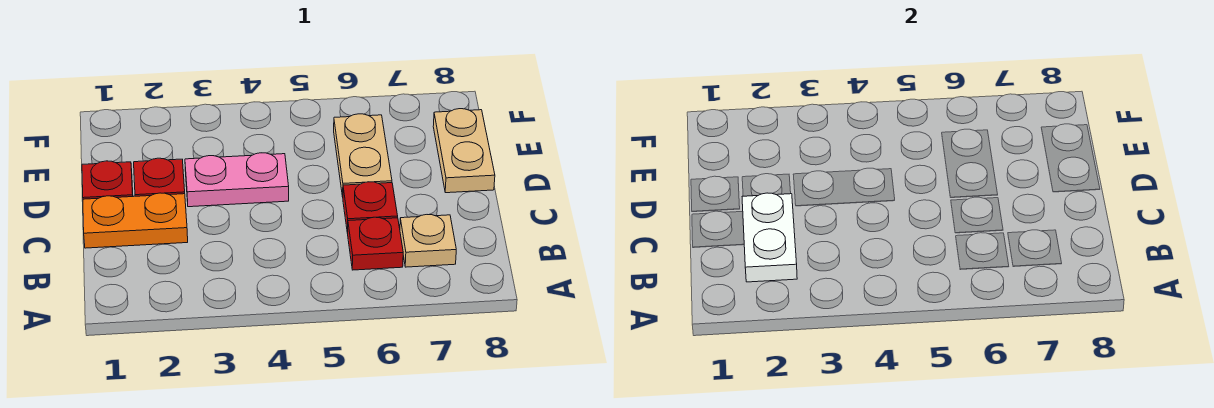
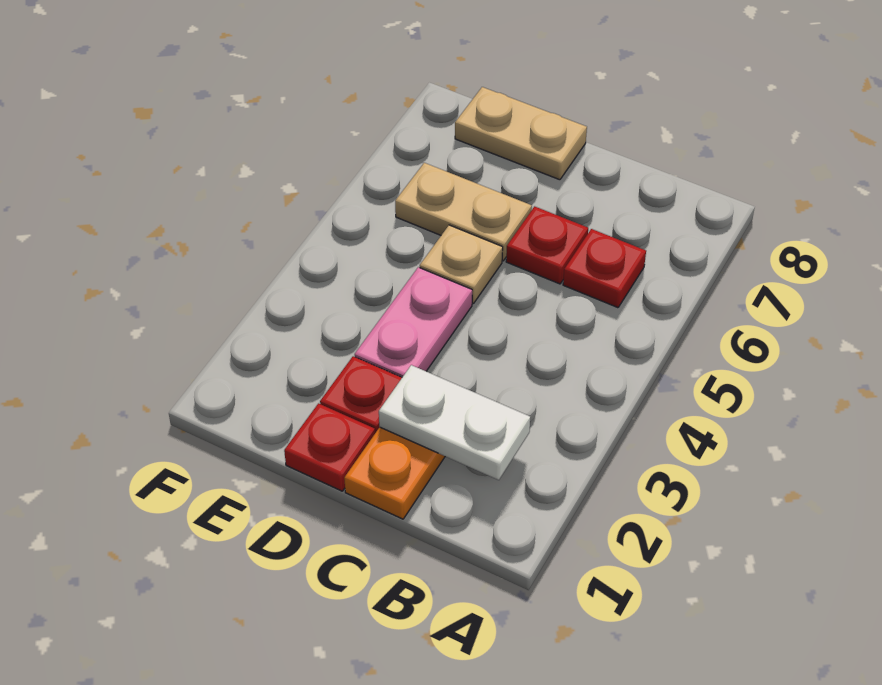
tan plate B7 level 1 -> tan plate D5 level 1

